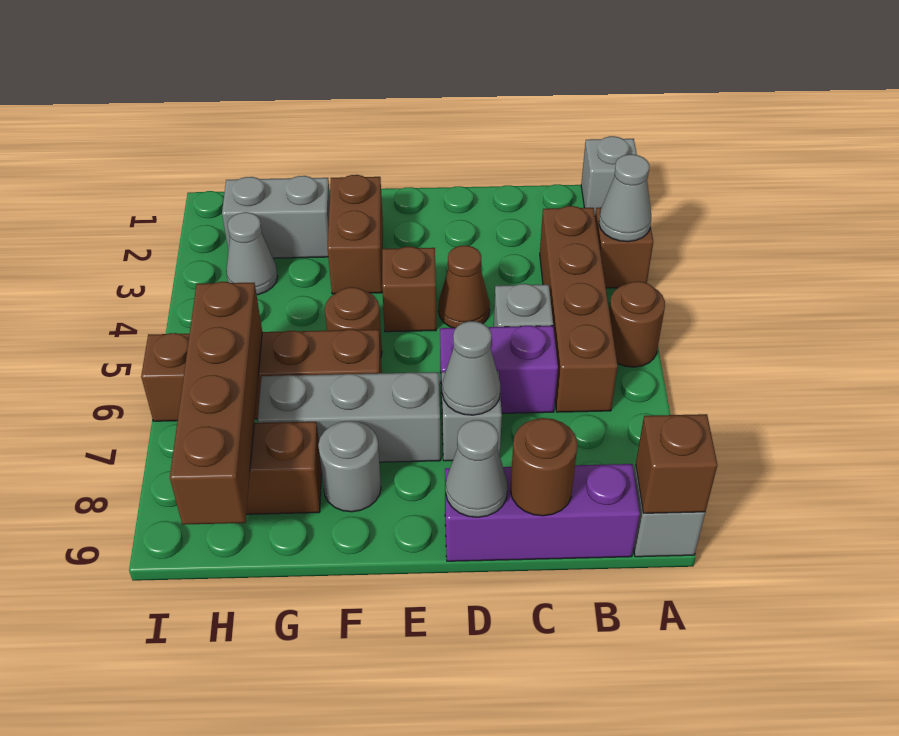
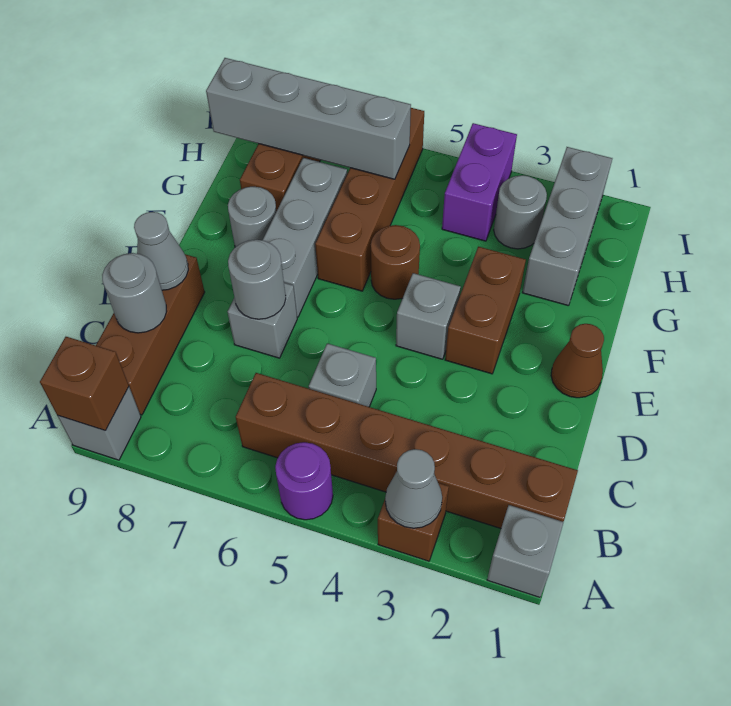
brown round brick A5 level 1 -> purple round brick A5 level 1
brown brick B3:B6 level 1 -> brown brick B1:B6 level 1
purple brick B9:D9 level 1 -> brown brick B9:D9 level 1
purple brick C6:D6 level 1 -> purple brick H4:I4 level 1
brown round brick C9 level 2 -> grey round brick C9 level 2
brown cone D4 level 1 -> brown cone E1 level 1
grey cone D7 level 2 -> grey round brick D7 level 2
brown brick E4 level 1 -> grey brick E4 level 1
brown brick F2:F3 level 1 -> brown brick E3:F3 level 1
grey brick G2:H2 level 1 -> grey brick G2:I2 level 1
grey cone H3 level 1 -> grey round brick H3 level 1
brown brick H6:H9 level 2 -> grey brick H6:H9 level 2

